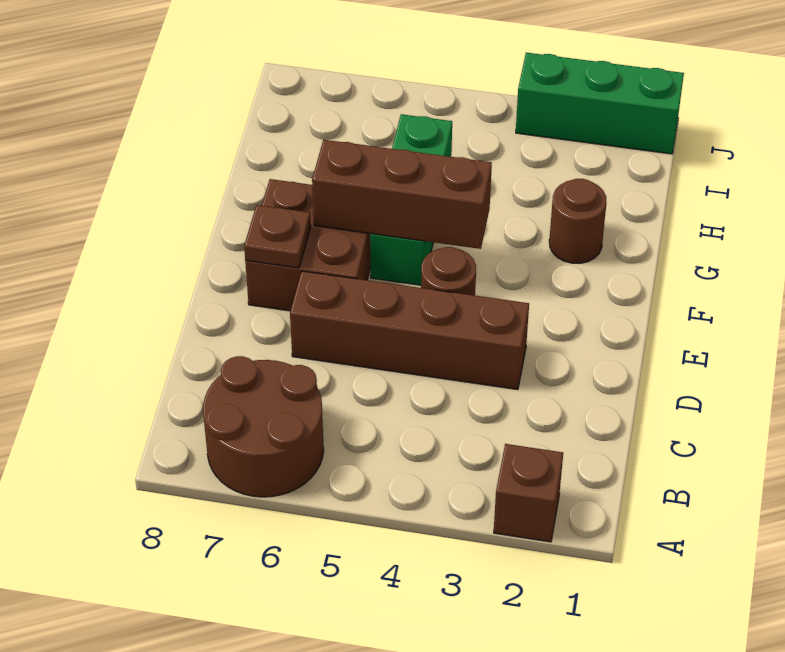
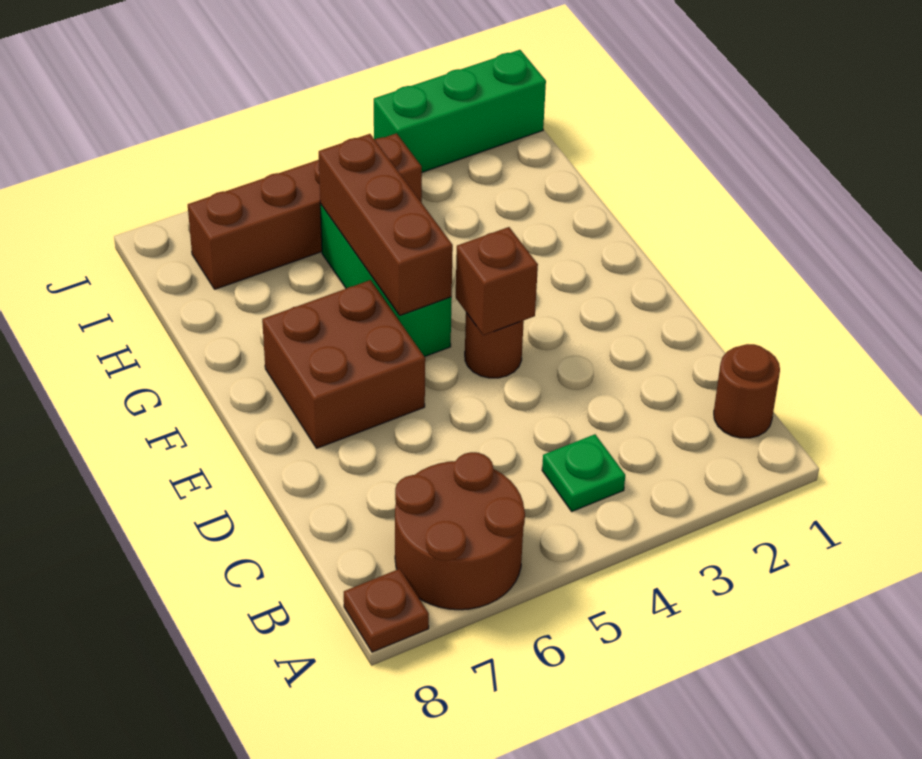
brown brick A2 level 1 -> brown brick E4 level 2
none -> green plate B4 level 1
brown brick D3:D6 level 1 -> brown brick I4:I7 level 1
brown plate E7 level 2 -> brown plate A8 level 1
brown brick F4:F6 level 2 -> brown brick F5:H5 level 2
brown round brick G2 level 1 -> brown round brick B1 level 1

